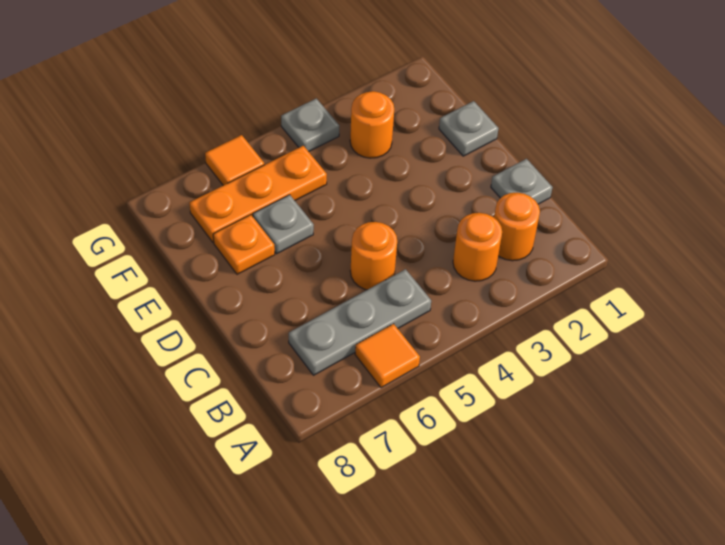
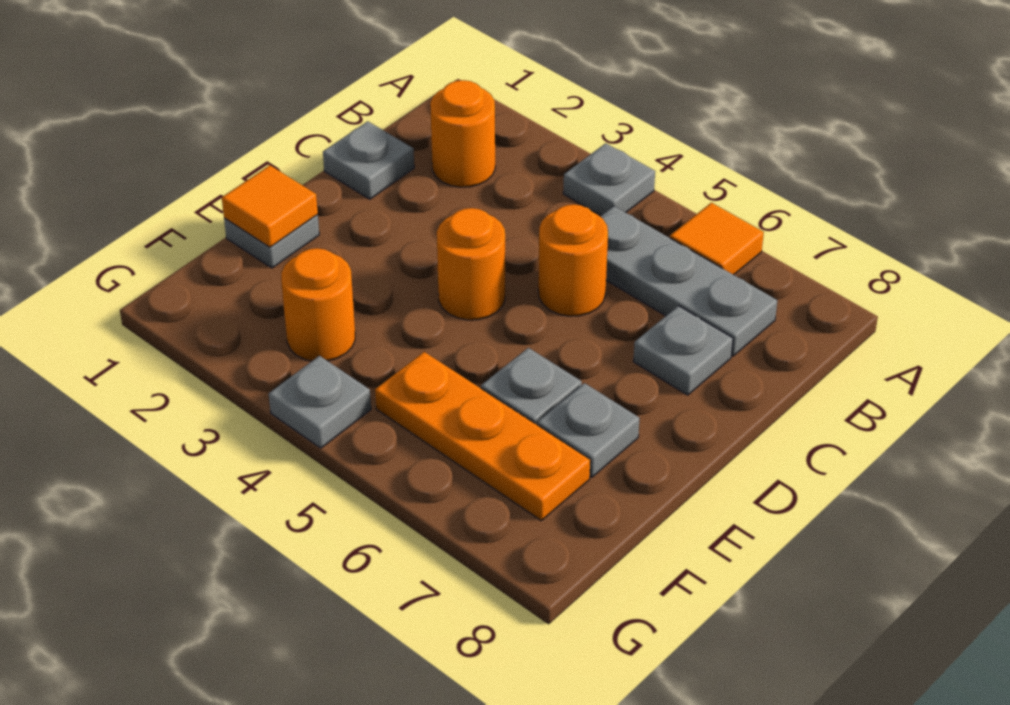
none -> grey plate A4 level 1
orange round brick B3 level 1 -> orange round brick D4 level 1
none -> grey plate C7 level 1
orange plate E7 level 1 -> grey plate E7 level 1
orange tile G6 level 1 -> orange tile E1 level 2

